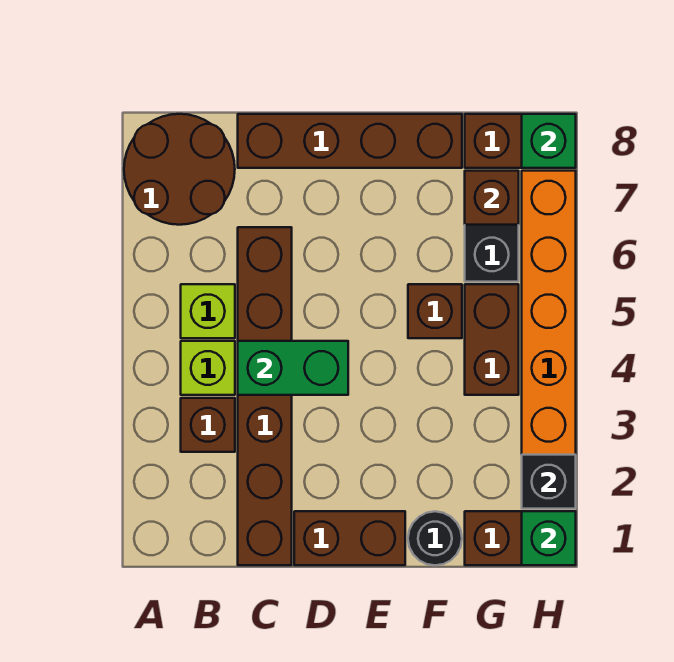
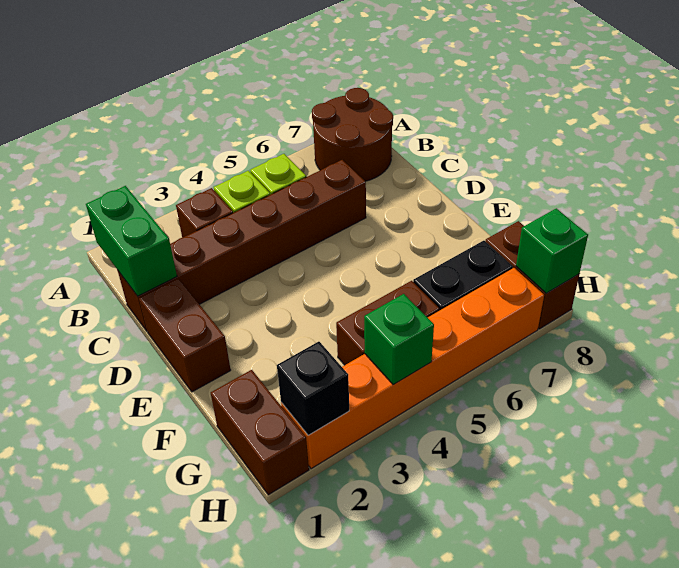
green brick C4:D4 level 2 -> green brick B1:C1 level 2
brown brick C8:F8 level 1 -> none
black round brick F1 level 1 -> none
brown brick F5 level 1 -> none
brown brick G7 level 2 -> none
green brick H1 level 2 -> green brick H4 level 2

